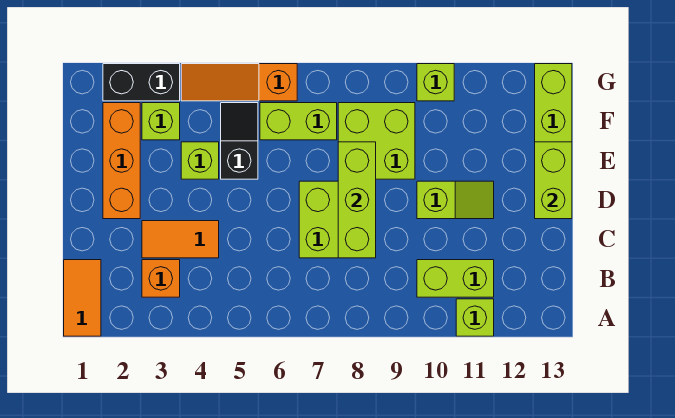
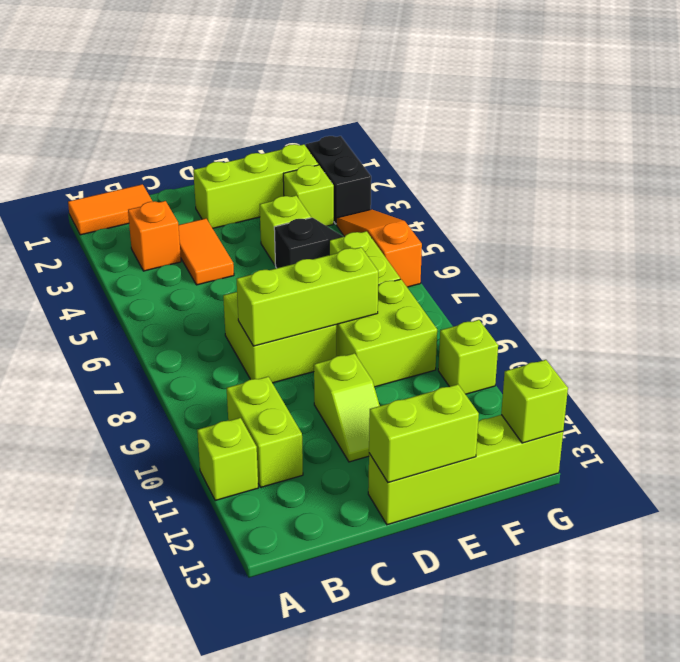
orange brick D2:F2 level 1 -> lime brick D2:F2 level 1
none -> lime brick G13 level 2

